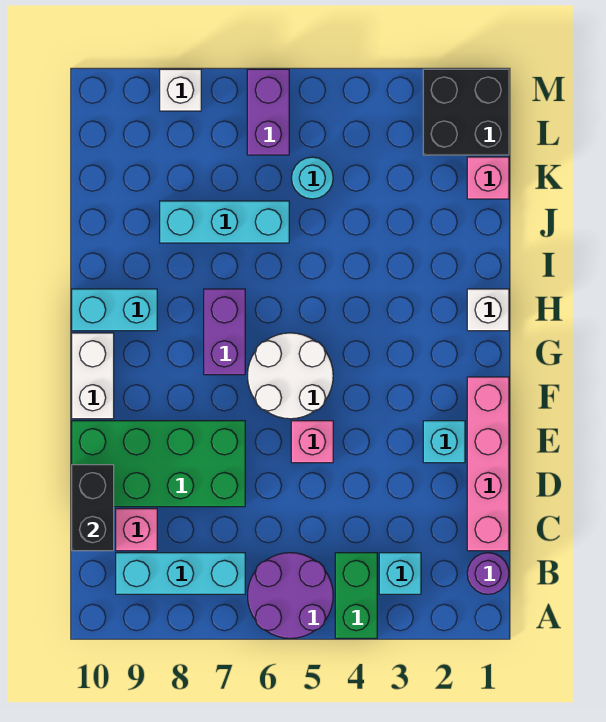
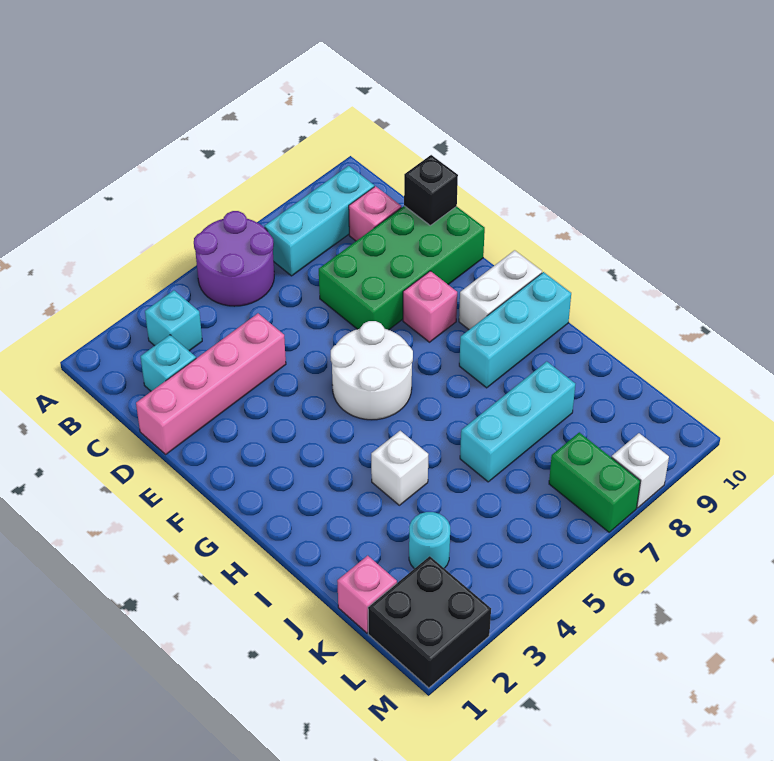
green brick A4:B4 level 1 -> green brick L7:M7 level 1
purple round brick B1 level 1 -> none
pink brick C1:F1 level 1 -> pink brick D1:D4 level 1
black brick C10:D10 level 2 -> black brick D10 level 2
cyan brick E2 level 1 -> cyan brick C2 level 1
pink brick E5 level 1 -> pink brick F8 level 1
white brick F10:G10 level 1 -> white brick G9:G10 level 1
purple brick G7:H7 level 1 -> none
white brick H1 level 1 -> white brick I4 level 1
cyan brick H9:H10 level 1 -> cyan brick H8:H10 level 1
cyan round brick K5 level 1 -> cyan round brick K3 level 1
purple brick L6:M6 level 1 -> none

